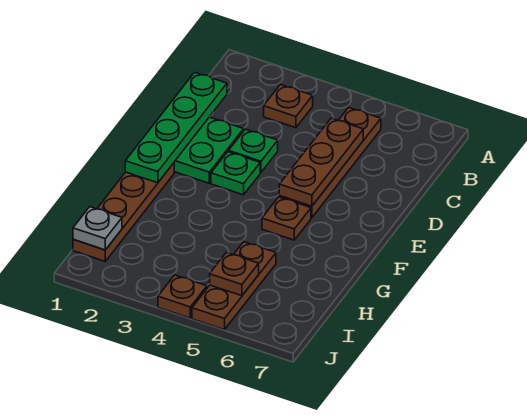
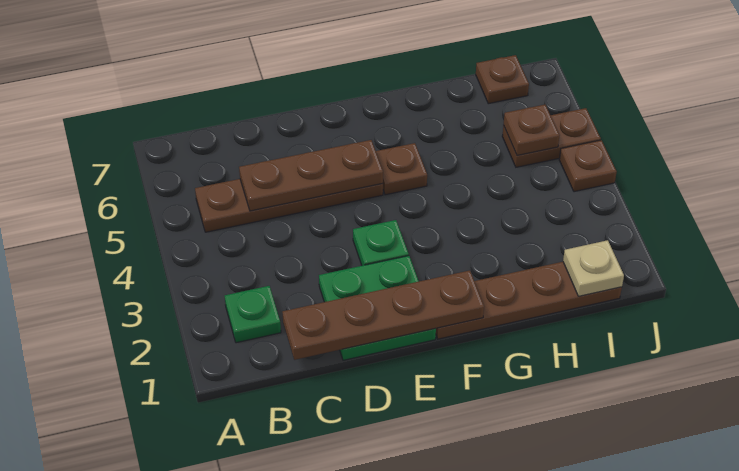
brown plate B3 level 1 -> brown plate I7 level 1
green plate C1:F1 level 2 -> brown plate C1:F1 level 2
green plate D3 level 1 -> green plate B2 level 1
brown plate H5:J5 level 1 -> brown plate I5:J5 level 1
grey plate I1 level 2 -> tan plate I1 level 2

